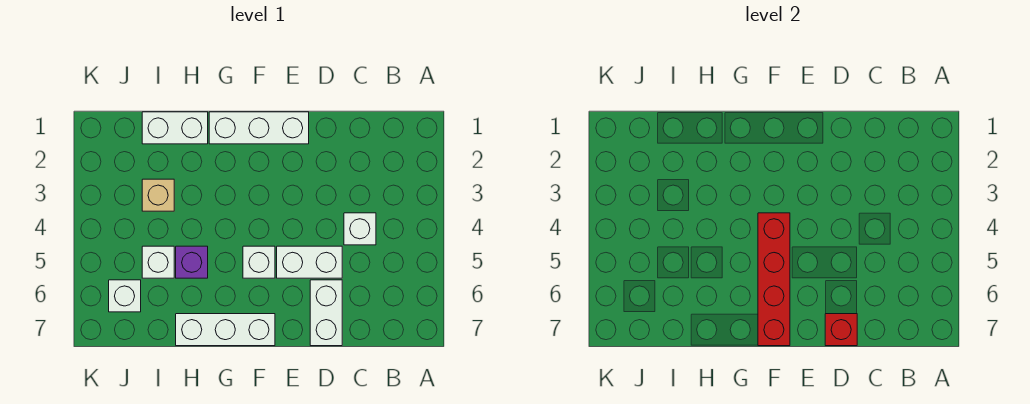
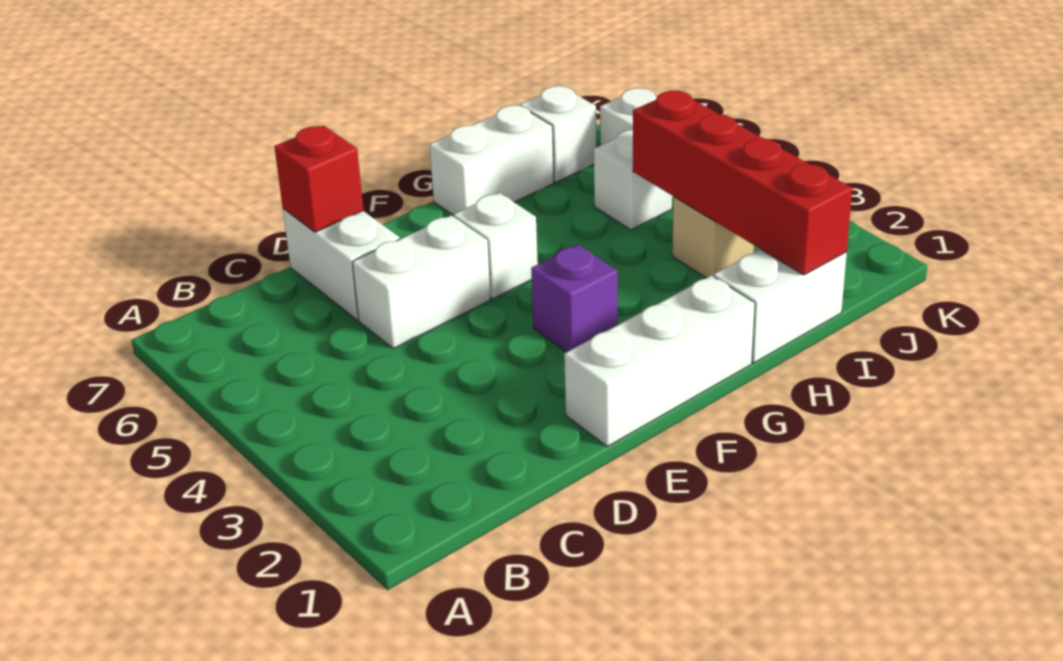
white brick C4 level 1 -> white brick I7 level 1
red brick F4:F7 level 2 -> red brick I1:I4 level 2
white brick F7:H7 level 1 -> white brick G7:H7 level 1
purple brick H5 level 1 -> purple brick F3 level 1

